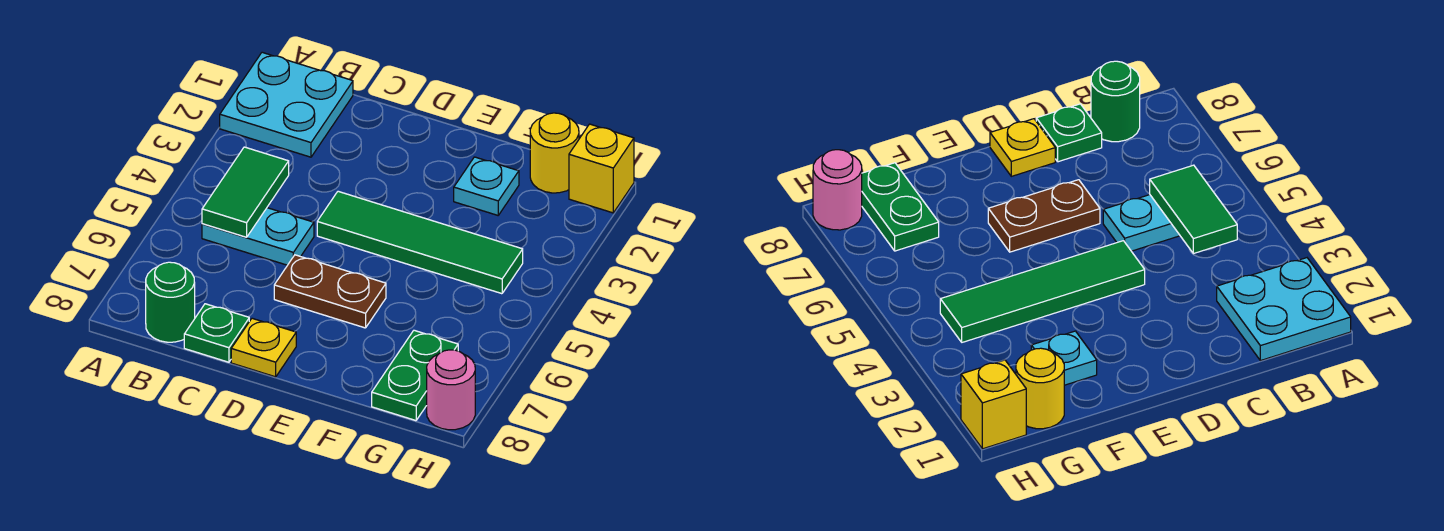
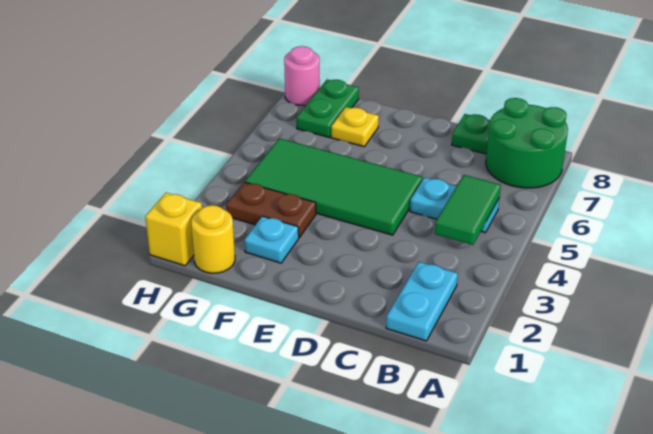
cyan plate A1:B2 level 1 -> cyan plate B1:B2 level 1
green round brick B8 level 1 -> green round brick A7:B8 level 1
green tile D4:G4 level 1 -> green tile D4:G5 level 1
brown plate D6:E6 level 1 -> brown plate F3:G3 level 1
yellow plate D8 level 1 -> yellow plate F7 level 1

